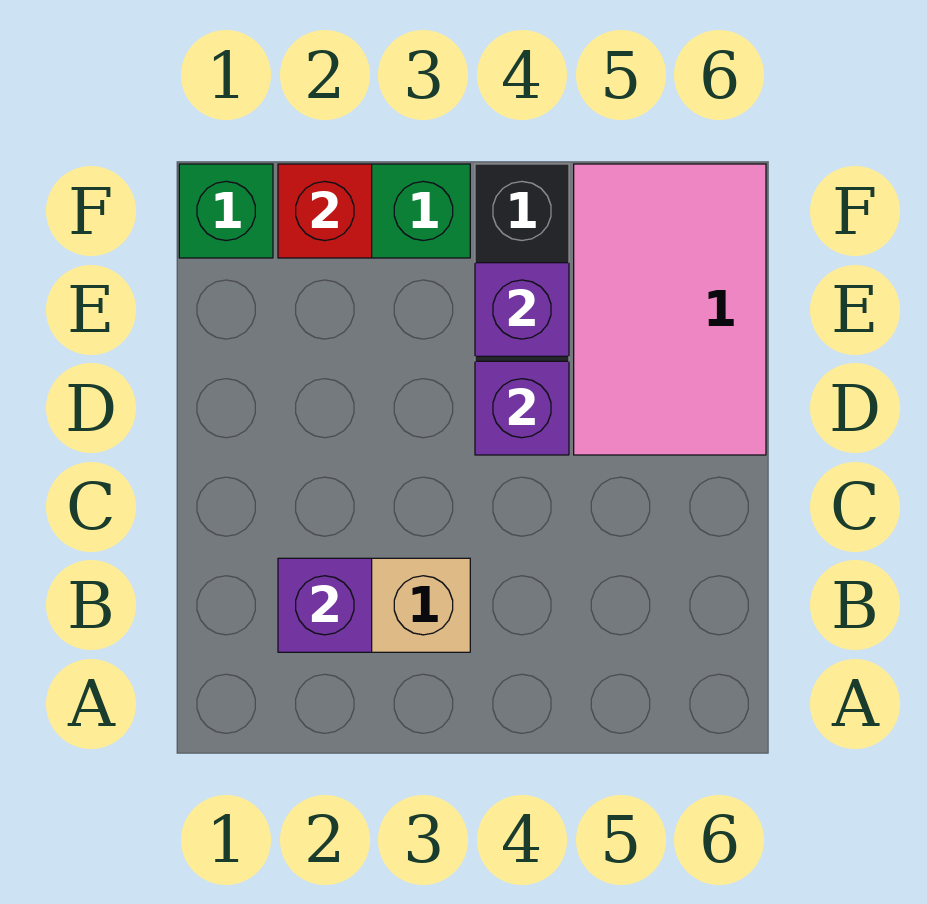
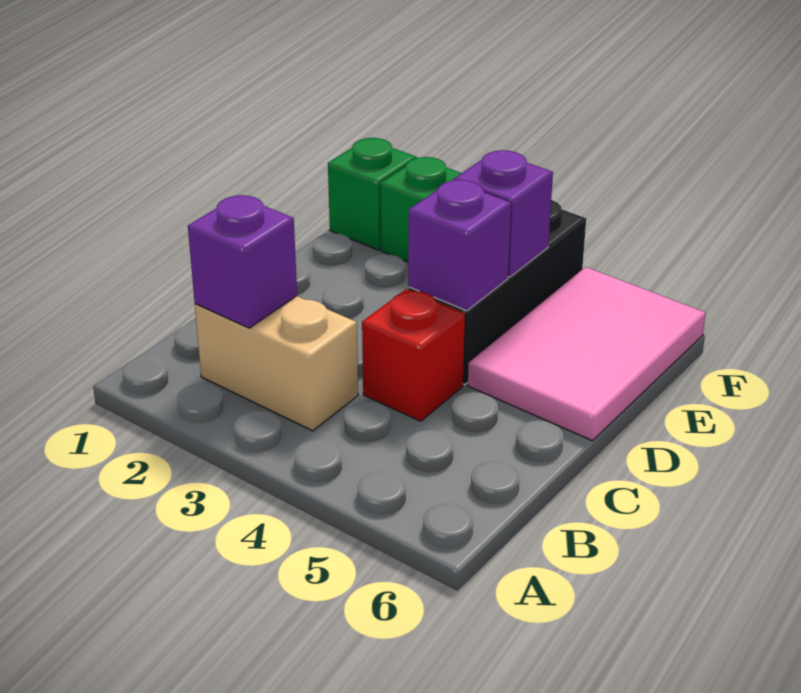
red brick F2 level 2 -> red brick C4 level 1

